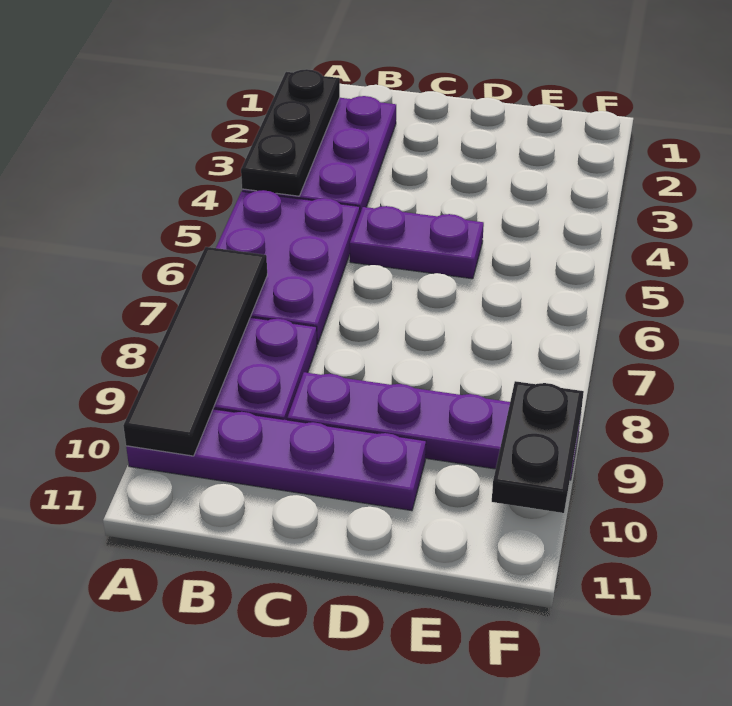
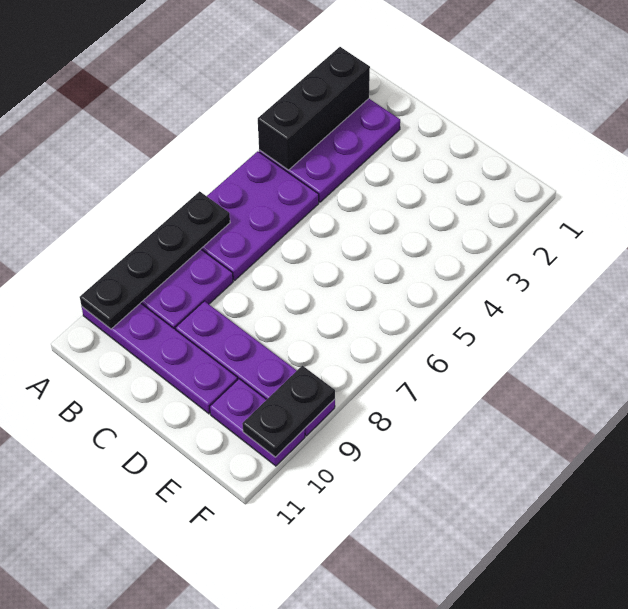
black plate A2:A4 level 2 -> black brick A2:A4 level 2
black tile A7:A10 level 2 -> black plate A7:A10 level 2
purple plate C5:D5 level 1 -> purple plate E10:F10 level 1

